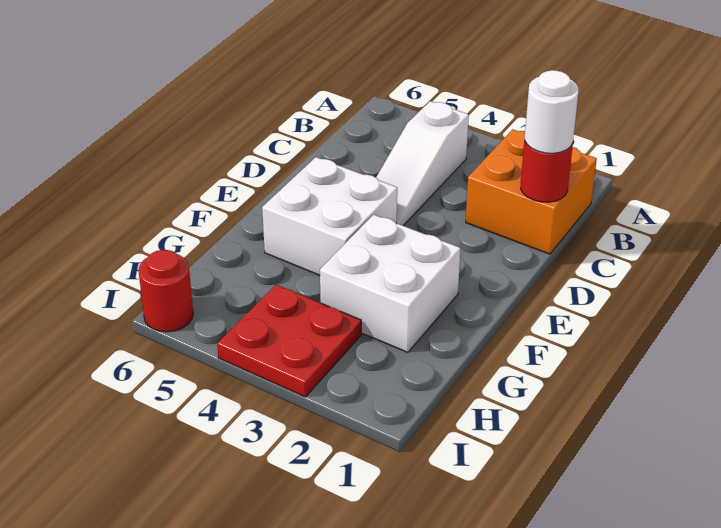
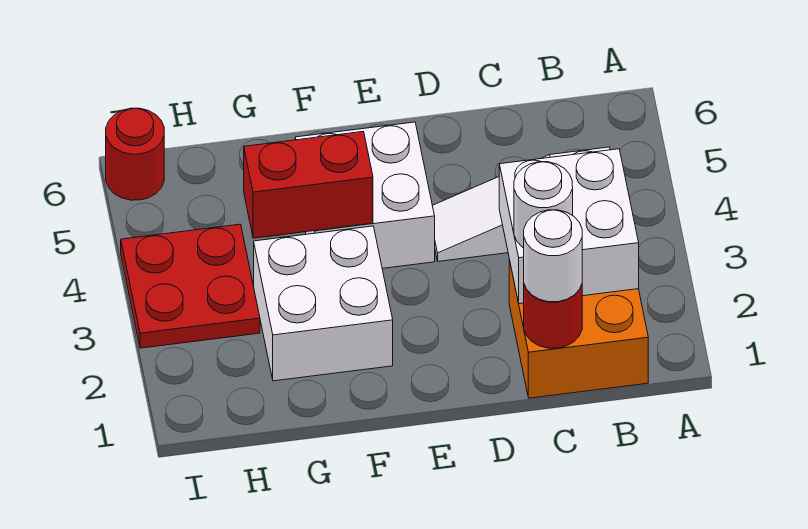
none -> white brick B2:C3 level 2
none -> white round brick C2 level 3
none -> red brick F4:G4 level 2

